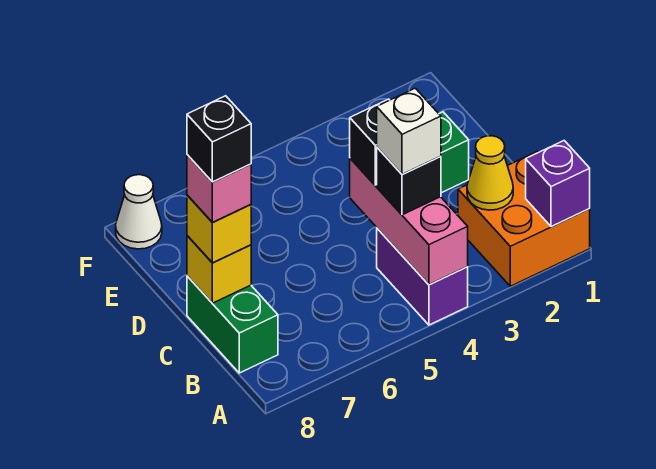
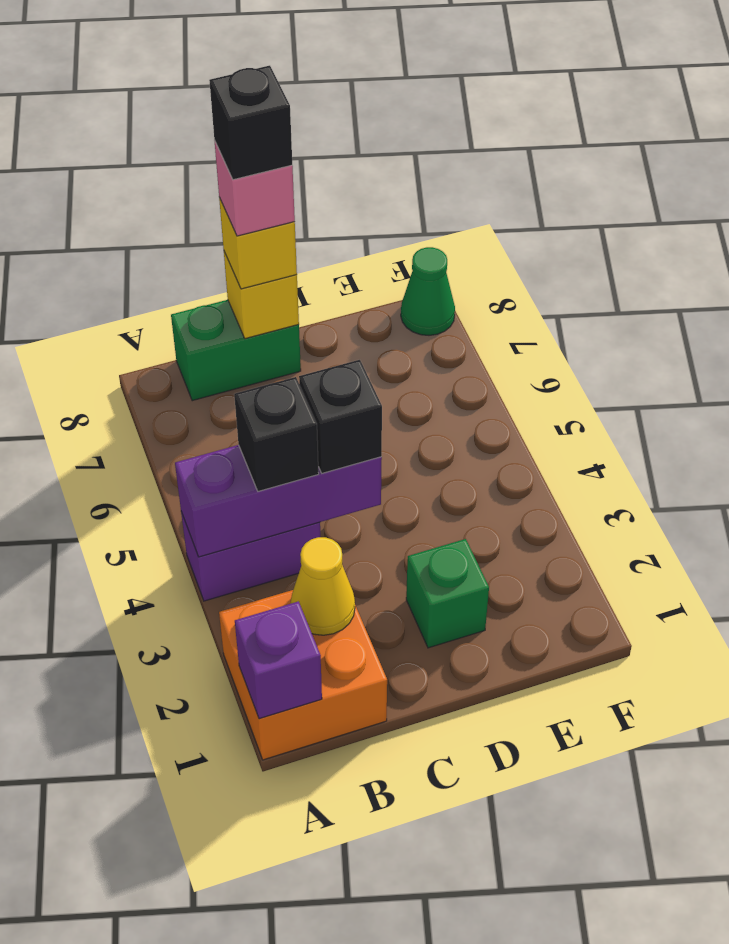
pink brick A4:C4 level 2 -> purple brick A4:C4 level 2
white brick B4 level 4 -> none
white cone F8 level 1 -> green cone F8 level 1

